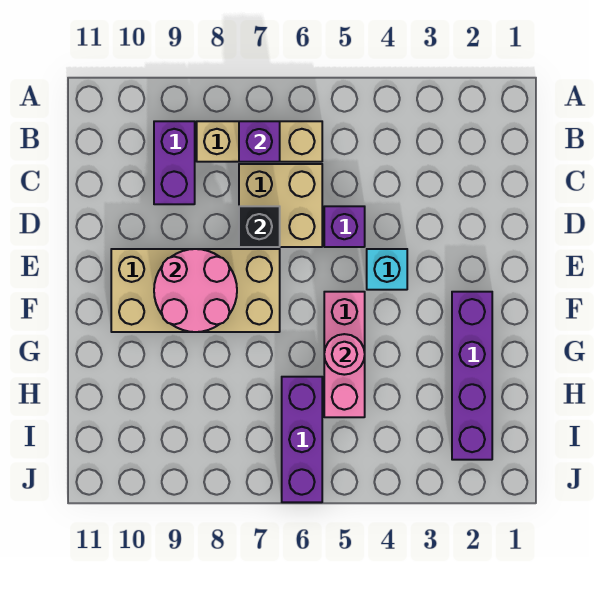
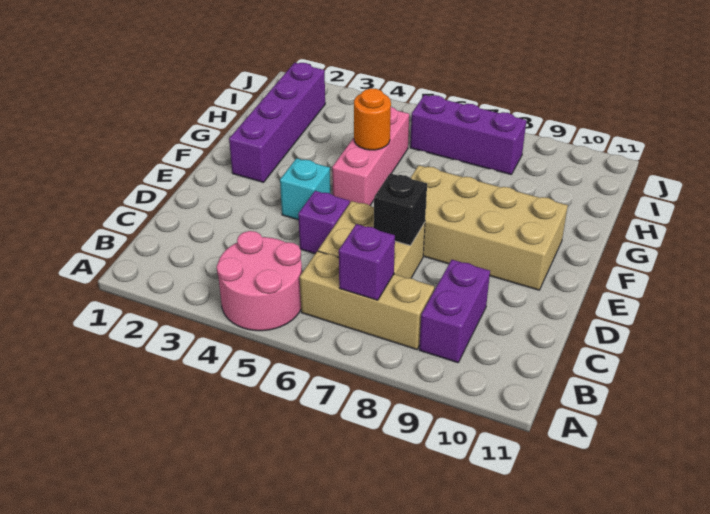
pink round brick E8:F9 level 2 -> pink round brick A4:B5 level 1
pink round brick G5 level 2 -> orange round brick G5 level 2
purple brick H6:J6 level 1 -> purple brick I6:I8 level 1

